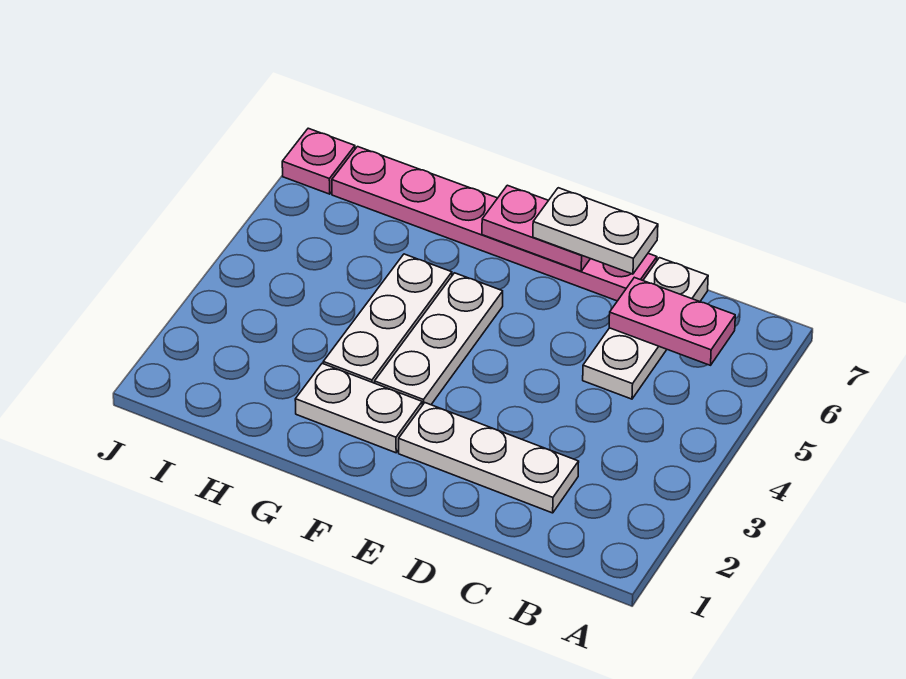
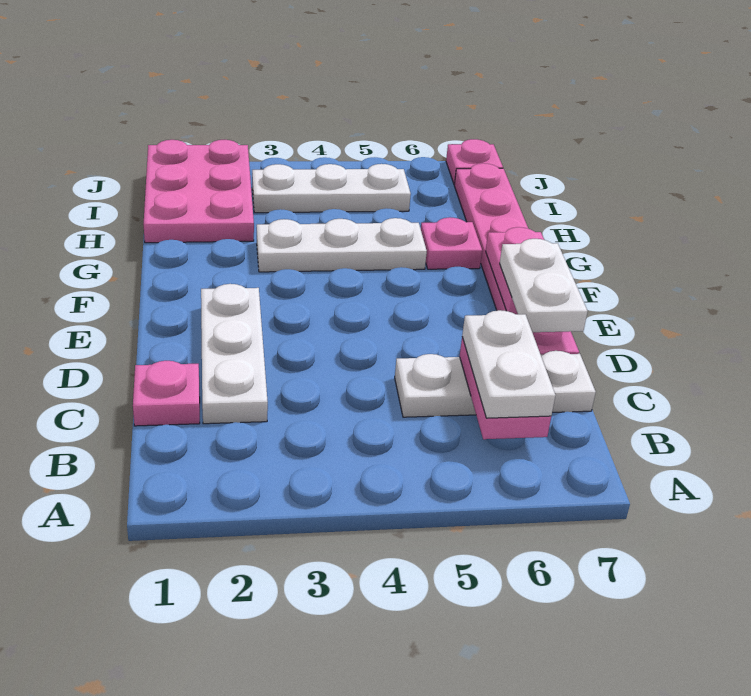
none -> pink plate C1 level 1
white plate F2:G2 level 1 -> white plate B6:C6 level 3
white plate F3:F5 level 1 -> white plate I3:I5 level 1
none -> pink plate G6 level 1
none -> pink plate H1:J2 level 1

